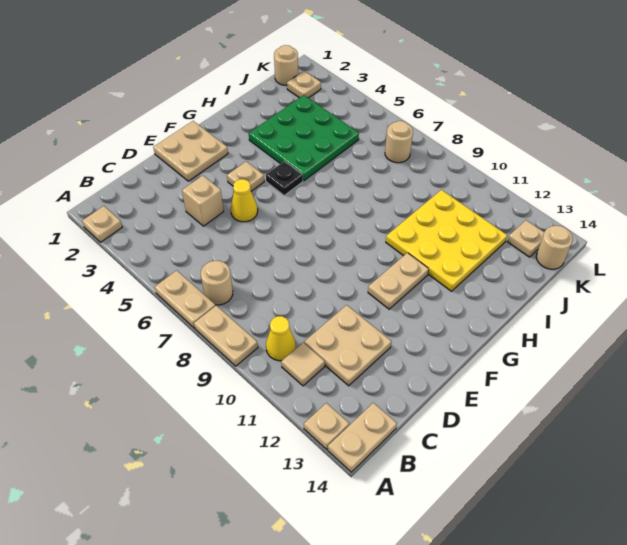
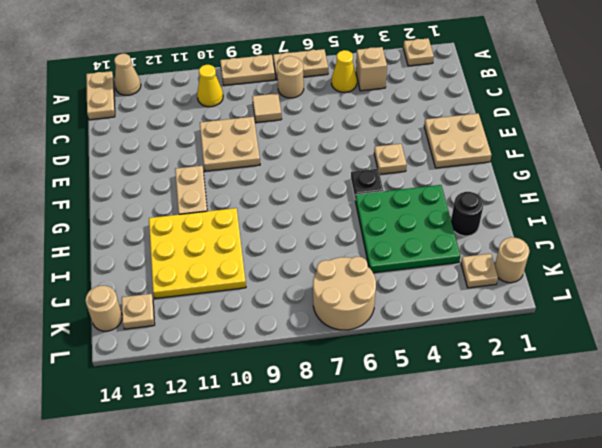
tan plate A13 level 1 -> tan cone A13 level 1
tan tile B11 level 1 -> tan tile C8 level 1
tan plate C11:D12 level 1 -> tan plate D9:E10 level 1
tan brick D4 level 1 -> tan brick B4 level 1
yellow cone E5 level 1 -> yellow cone B5 level 1
none -> black round brick I2 level 1
tan round brick K7 level 1 -> tan round brick K6:L7 level 1

